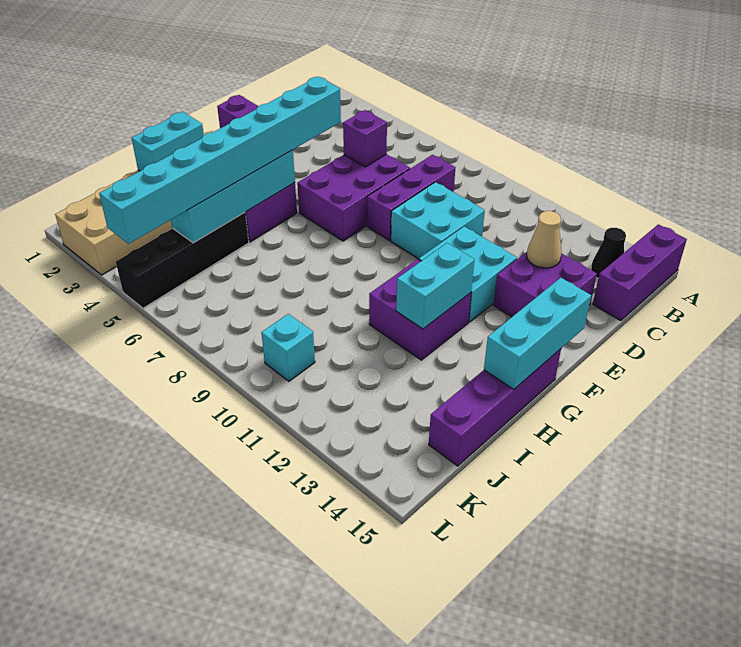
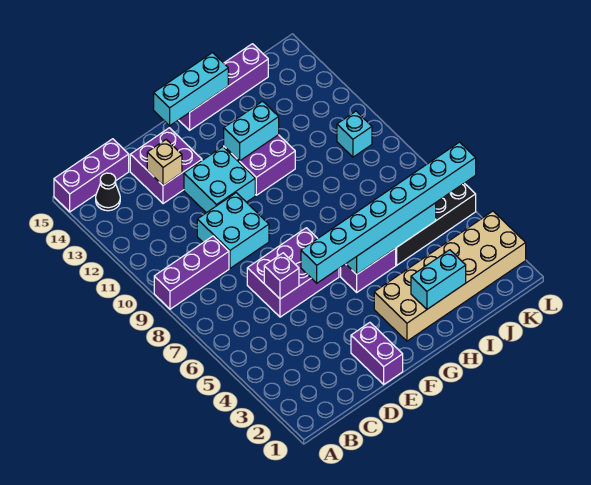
purple brick C8:E8 level 1 -> purple brick A9:C9 level 1
tan cone D13 level 2 -> tan brick D13 level 2

